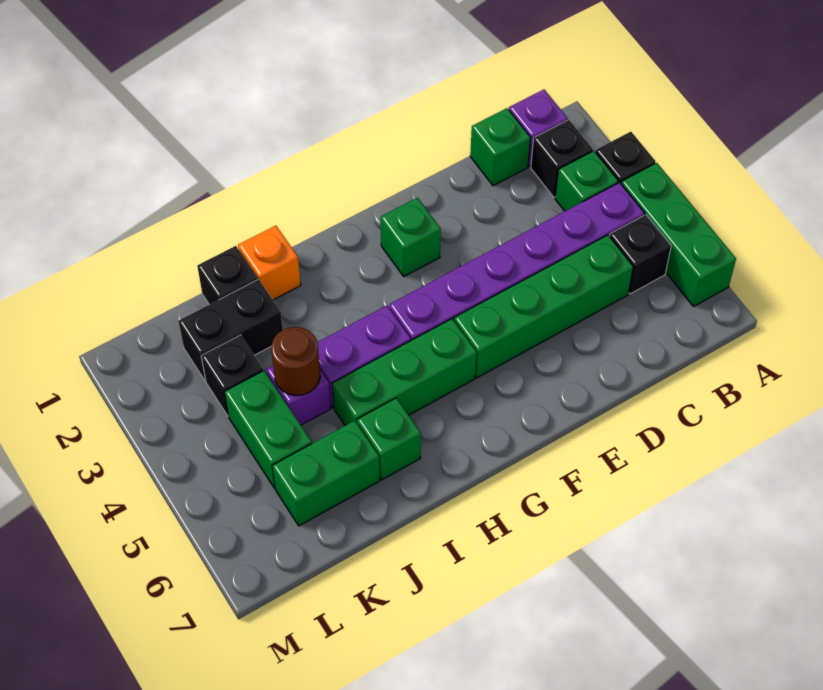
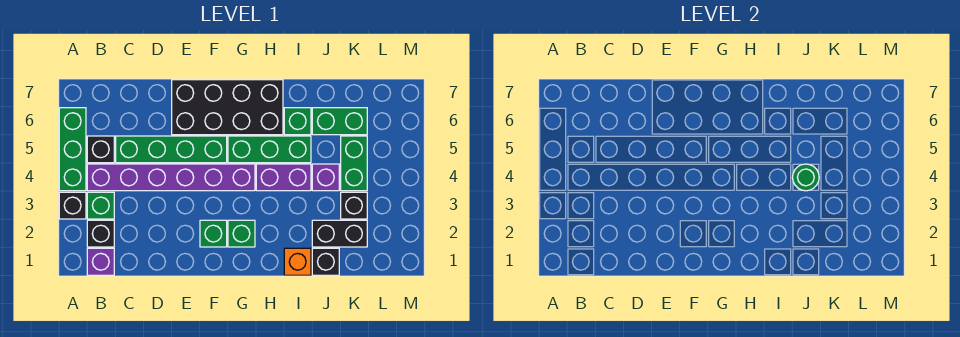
green brick C1 level 1 -> green brick G2 level 1
none -> black brick E6:H7 level 1
brown round brick J4 level 2 -> green round brick J4 level 2

